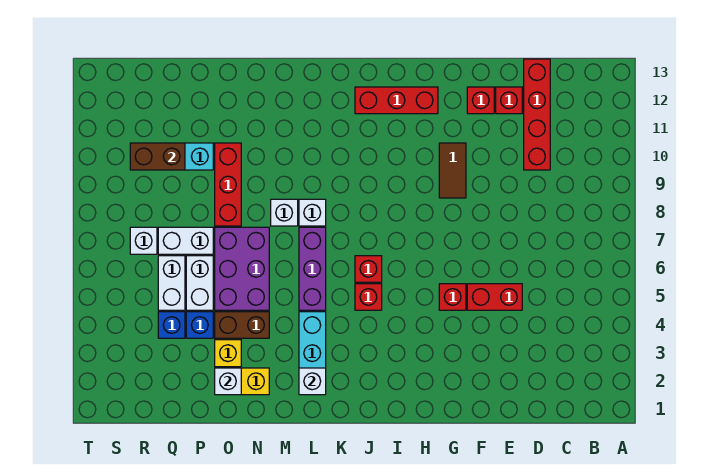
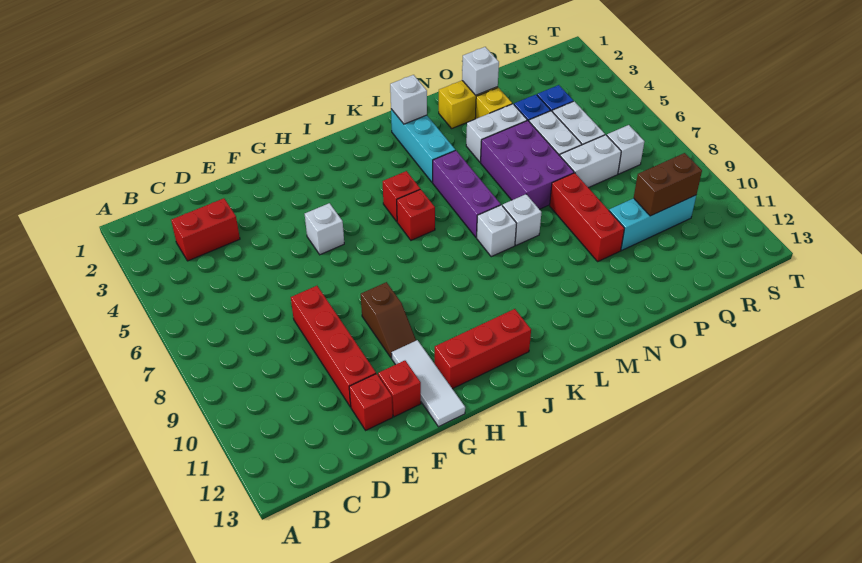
red brick D10:D13 level 1 -> red brick E8:E11 level 1
red brick E5:F5 level 1 -> red brick C3:D3 level 1
red brick G5 level 1 -> white brick G5 level 1
brown tile G9:G10 level 1 -> brown slope G9:G10 level 1 top 9
none -> white tile G11:G13 level 1
brown brick N4:O4 level 1 -> white brick N4:O4 level 1

